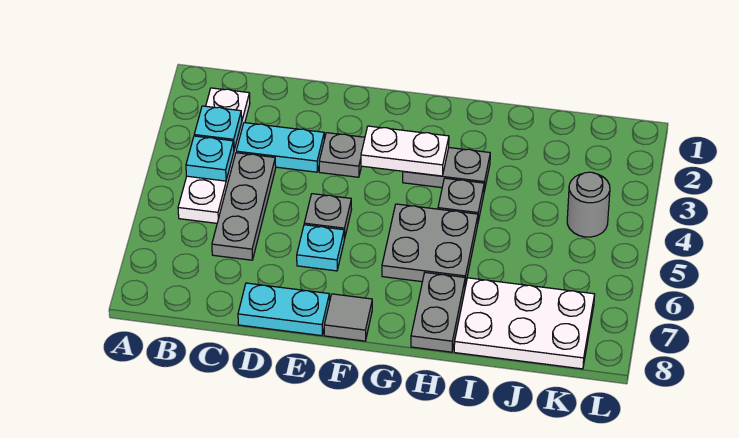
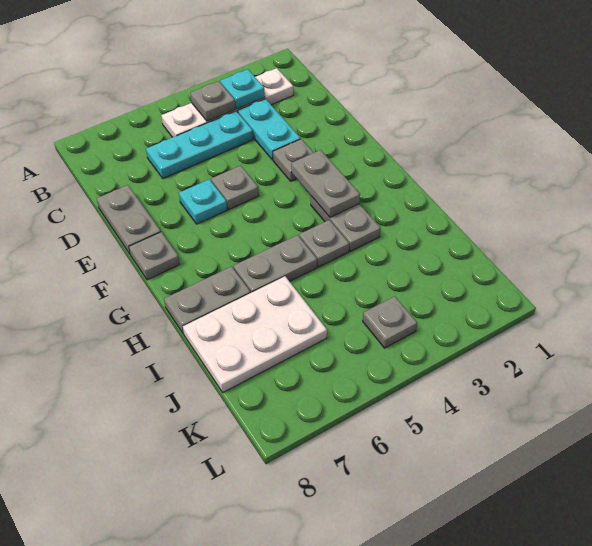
cyan plate B4 level 2 -> grey plate B4 level 2
grey plate C4:C6 level 1 -> cyan plate C4:C6 level 1
cyan plate D8:E8 level 1 -> grey plate D8:E8 level 1
white plate F3:G3 level 2 -> grey plate F3:G3 level 2
grey tile F8 level 1 -> grey plate F8 level 1
grey plate G5:H6 level 1 -> grey plate H5:H6 level 1
white plate I7:K8 level 1 -> white plate I6:J8 level 1
grey round brick K4 level 1 -> grey plate K4 level 1

